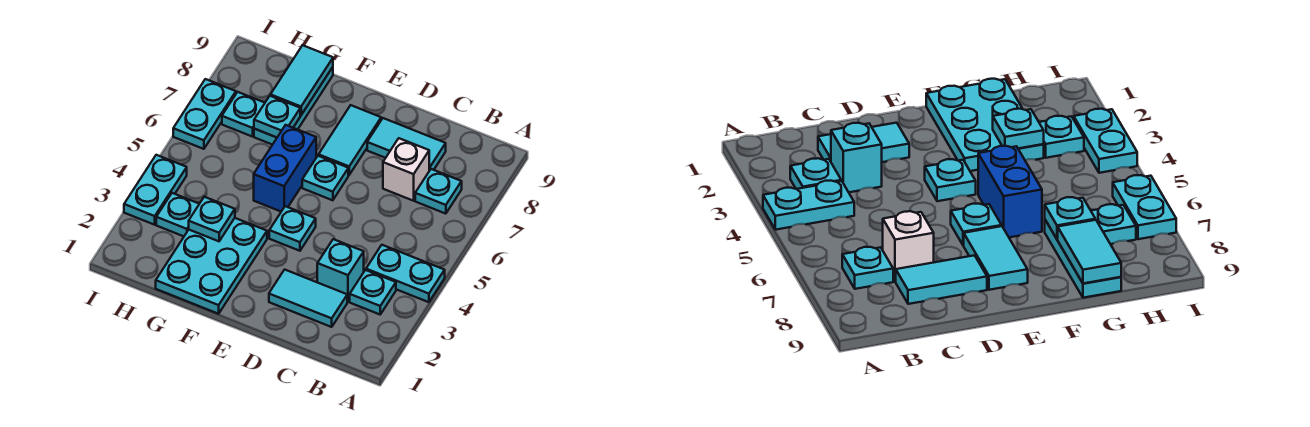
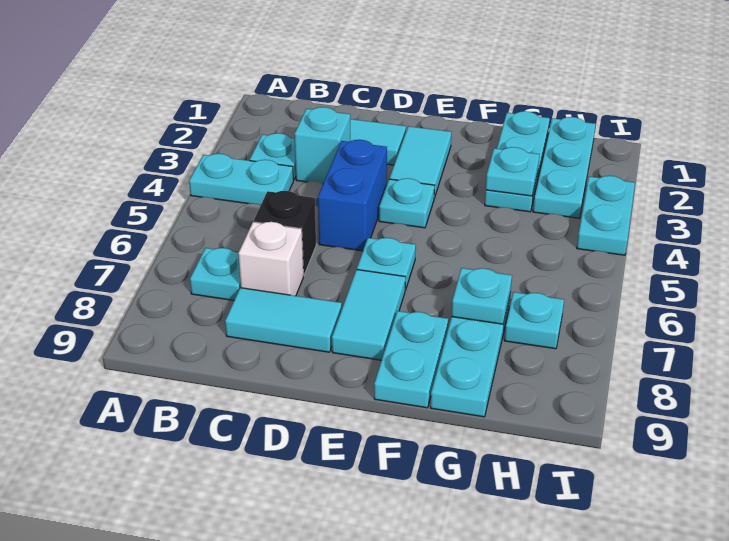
none -> black brick C6 level 1
cyan plate F1:G3 level 1 -> cyan plate G1:G3 level 1
blue brick F5:F6 level 1 -> blue brick D4:D5 level 1
cyan tile G8:G9 level 2 -> cyan tile E2:E3 level 1
cyan plate H3 level 1 -> cyan plate H1:H3 level 1
cyan plate I6:I7 level 1 -> cyan plate F8:F9 level 1

